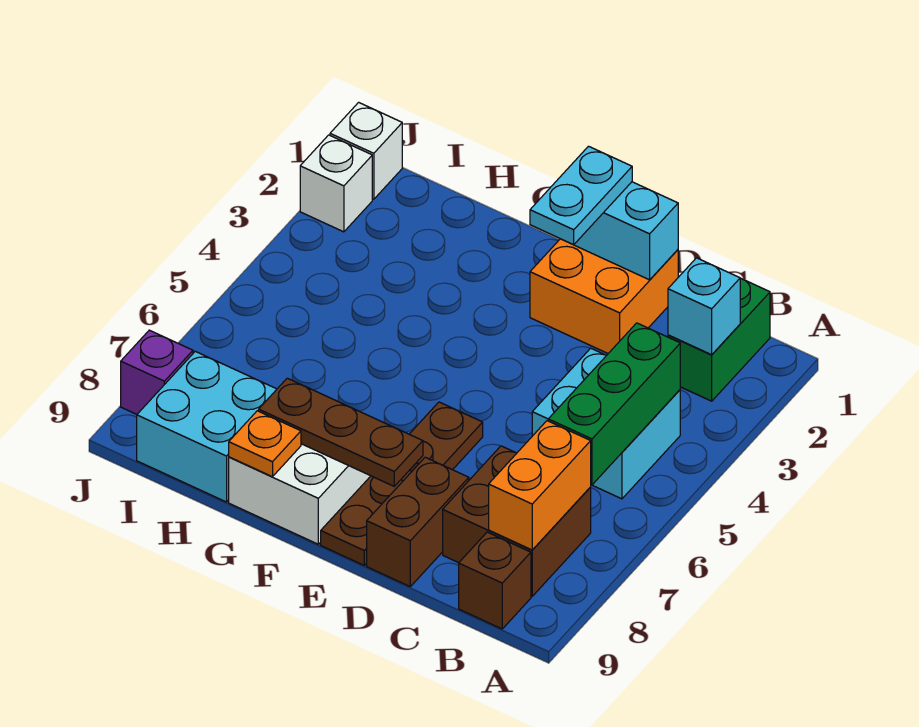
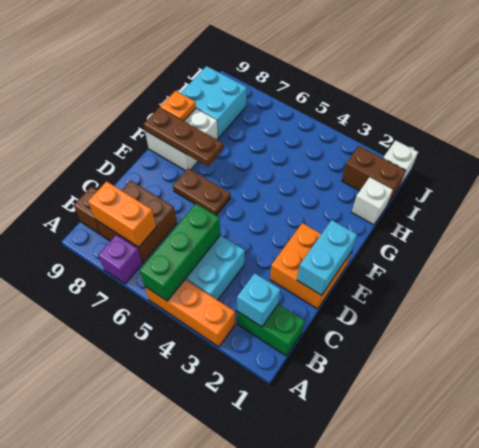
none -> orange brick A3:A5 level 1
green brick B4:B6 level 2 -> green brick A5:C5 level 2
brown brick D8:D9 level 1 -> brown brick I1:I2 level 1
cyan plate E1:E2 level 3 -> none
brown plate E6:E9 level 1 -> brown plate E6:E7 level 1
brown plate E8:G8 level 2 -> brown plate F7:F9 level 2
white brick J2 level 1 -> white brick H1 level 1
purple brick J8 level 1 -> purple brick A7 level 1

